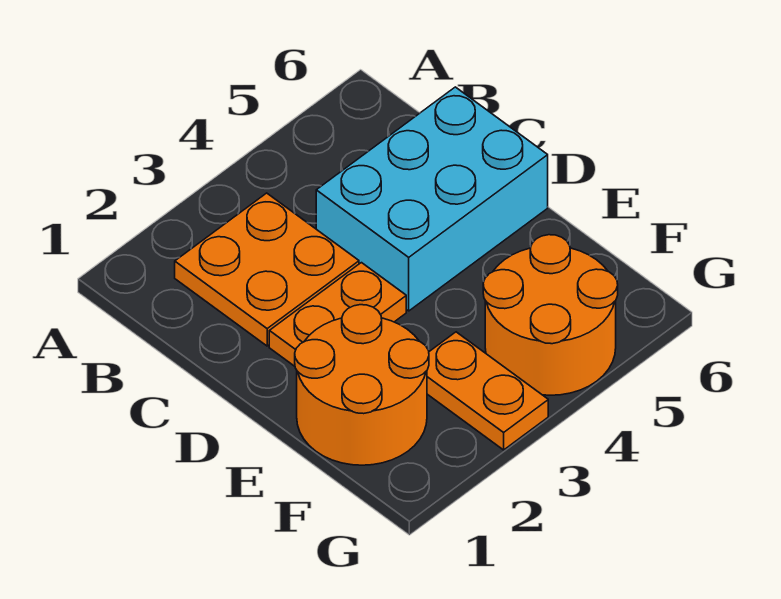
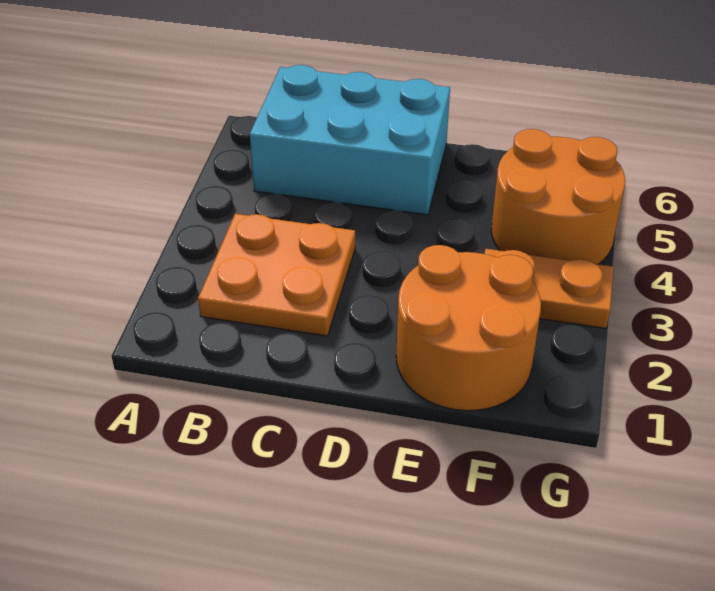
cyan brick C4:D6 level 1 -> cyan brick B5:D6 level 1
orange plate D2:D3 level 1 -> none

